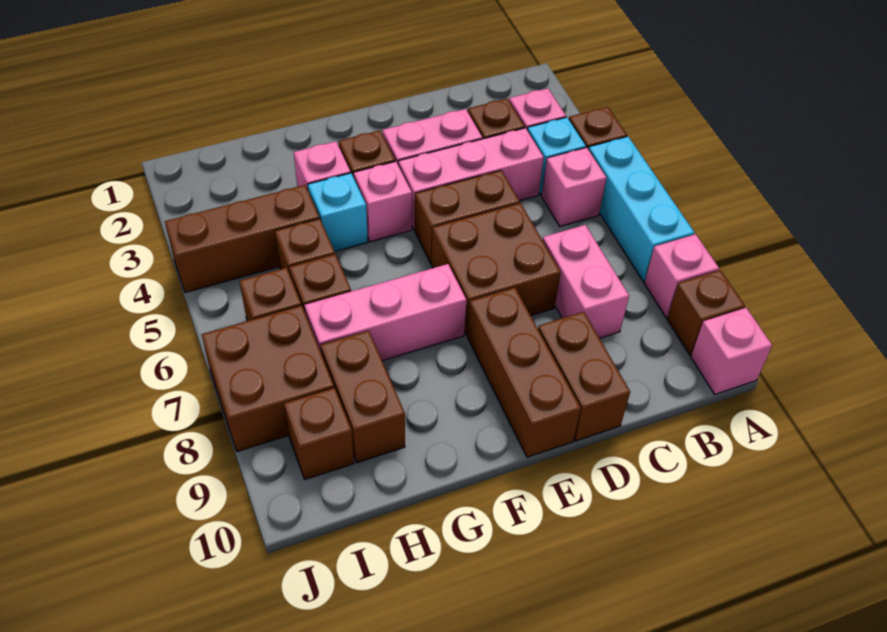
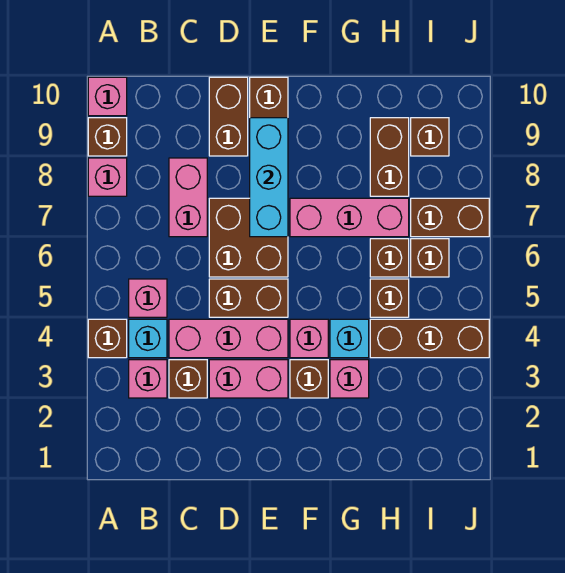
cyan brick A5:A7 level 1 -> cyan brick E7:E9 level 2
brown brick I7:J8 level 1 -> brown brick I7:J7 level 1

